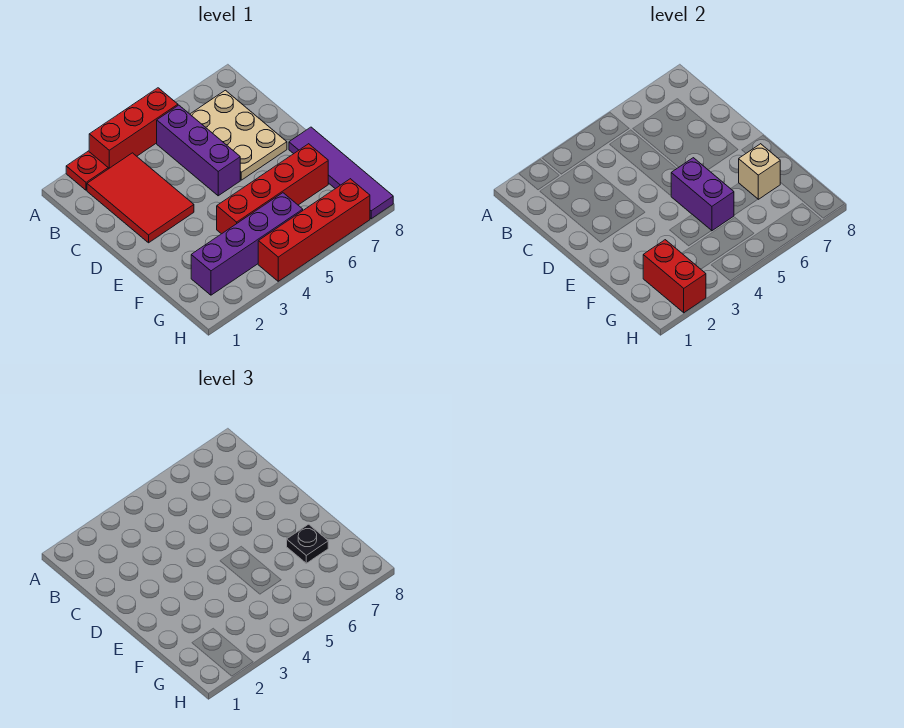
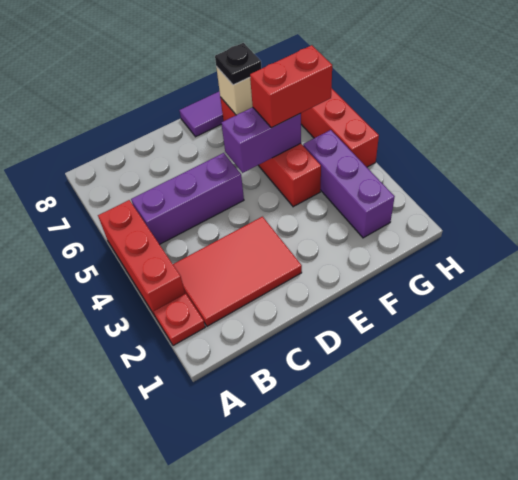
tan plate B6:D7 level 1 -> none
purple brick G2:G5 level 1 -> purple brick G2:G4 level 1
red brick G2:H2 level 2 -> red brick F5:G5 level 3

